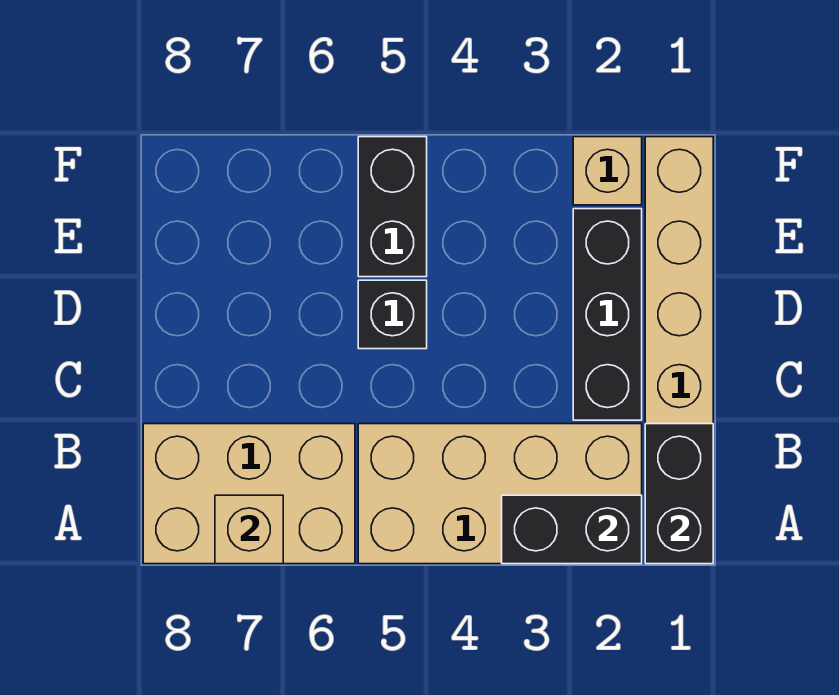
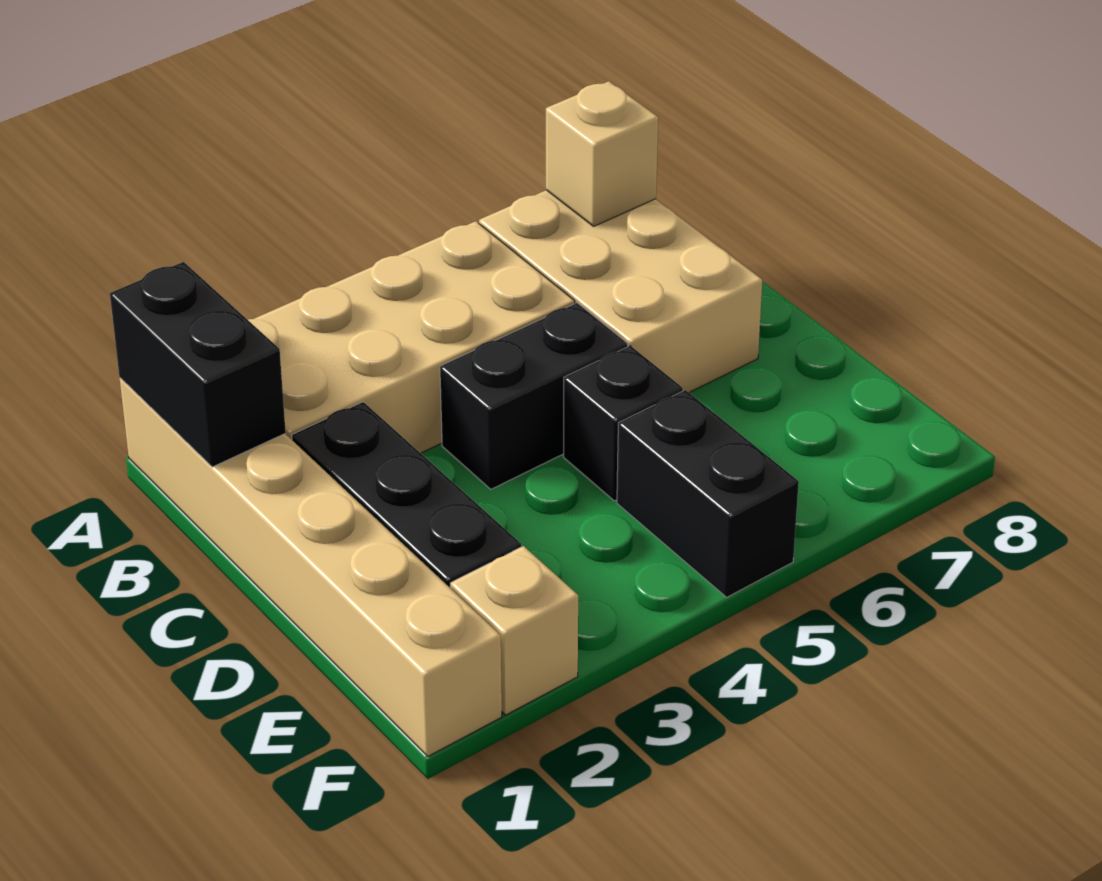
black brick A2:A3 level 2 -> black brick C4:C5 level 1
tan brick A6:B8 level 1 -> tan brick A6:C7 level 1

